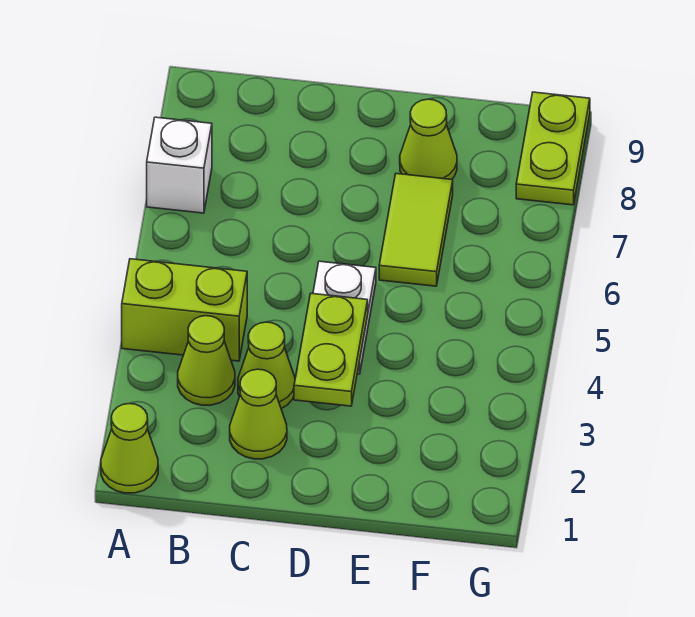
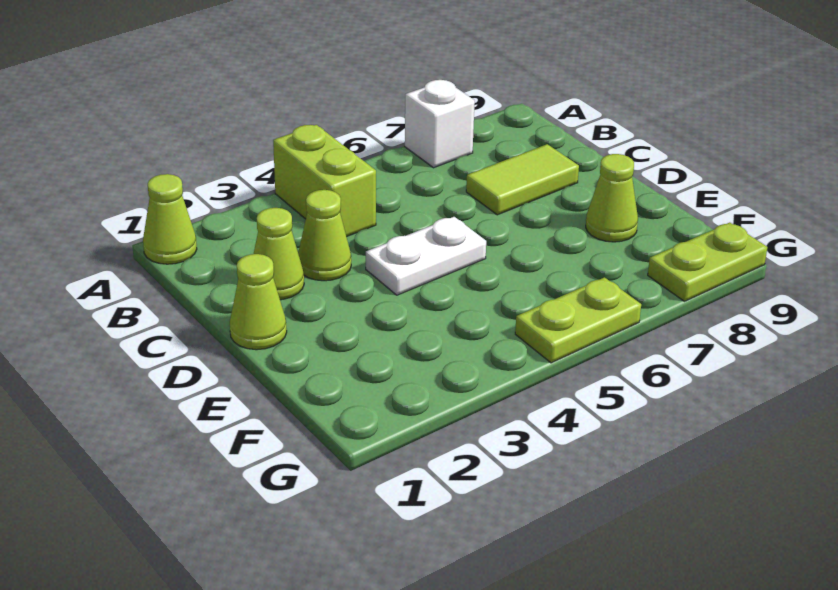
lime cone B3 level 1 -> lime cone D1 level 1
lime plate D3:D4 level 2 -> lime plate G5:G6 level 1
lime tile E6:E7 level 1 -> lime tile C7:C8 level 1

